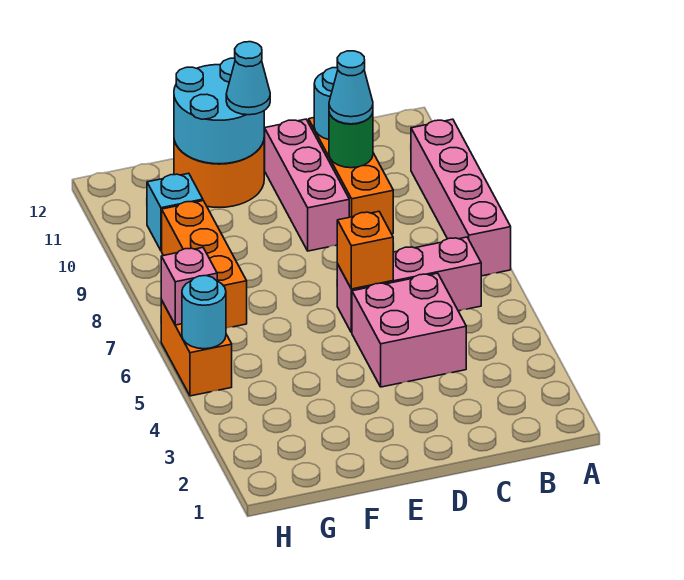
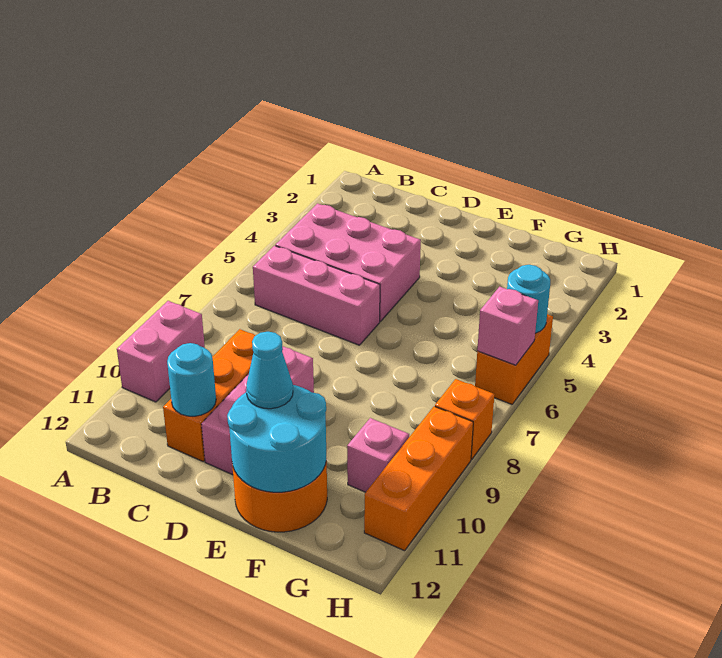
pink brick A7:A10 level 1 -> pink brick A9:A10 level 1
pink brick C4:D5 level 1 -> pink brick B4:D5 level 1
green round brick C10 level 2 -> none
cyan cone C10 level 3 -> none
orange brick D6 level 2 -> orange brick H8 level 1
orange brick G7:G9 level 1 -> orange brick H9:H11 level 1
cyan brick G10 level 1 -> pink brick G10 level 1

